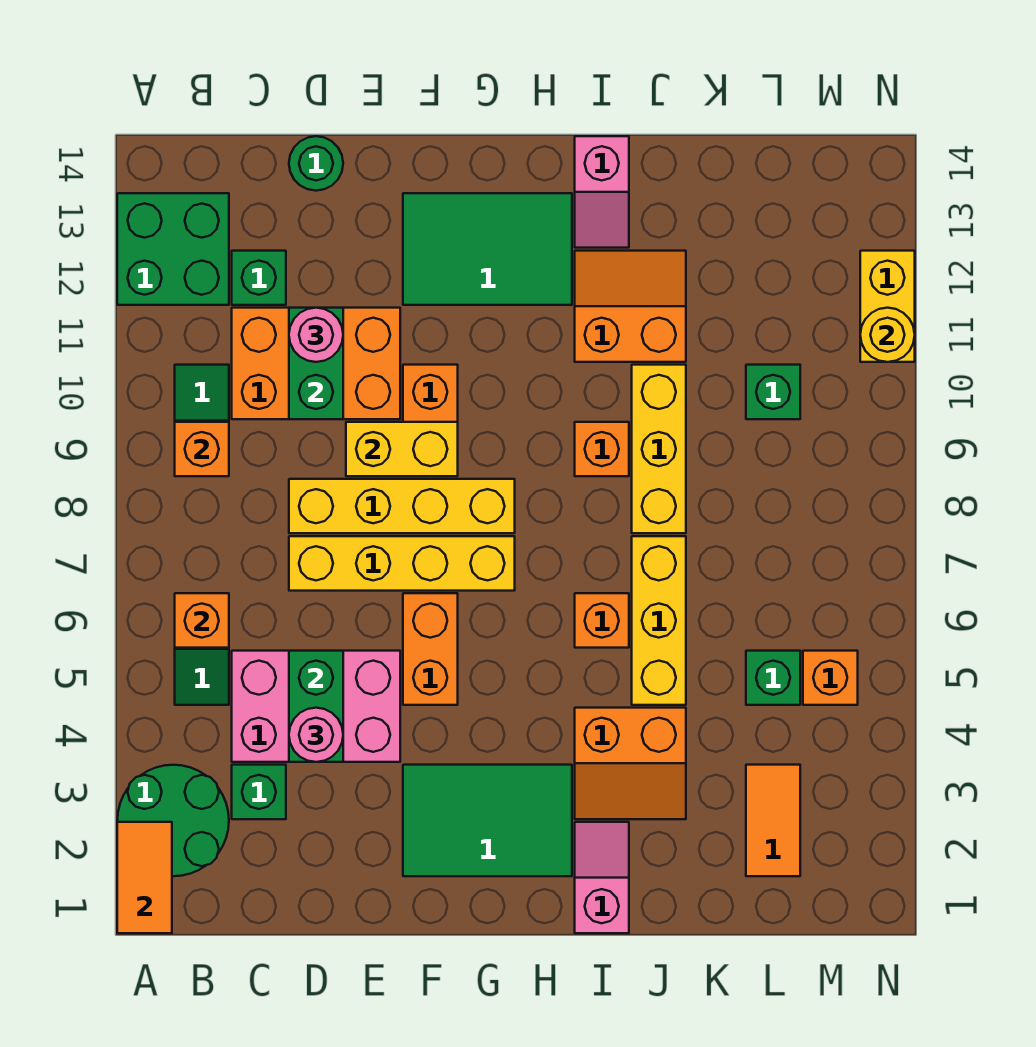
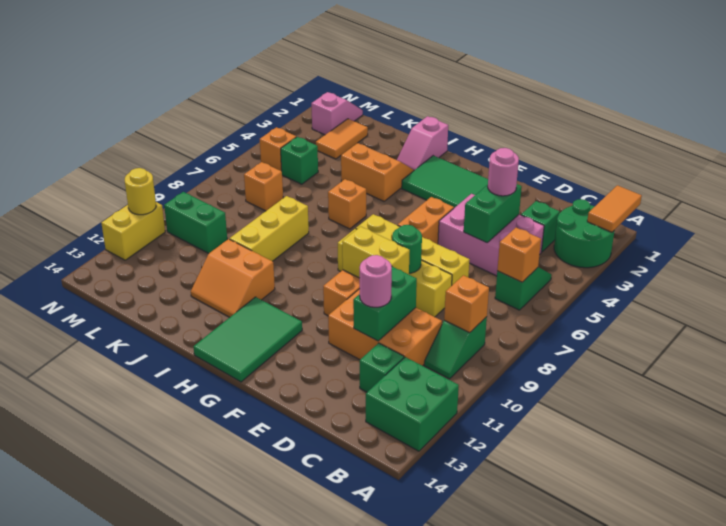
green round brick D14 level 1 -> green round brick E8 level 2
green tile F12:H13 level 1 -> green tile G12:H14 level 1
orange brick I9 level 1 -> orange brick L7 level 1
pink slope I13:I14 level 1 top 14 -> pink slope M1:M2 level 1 top 2
yellow brick J5:J7 level 1 -> none
green brick L10 level 1 -> green brick L10:M10 level 1

